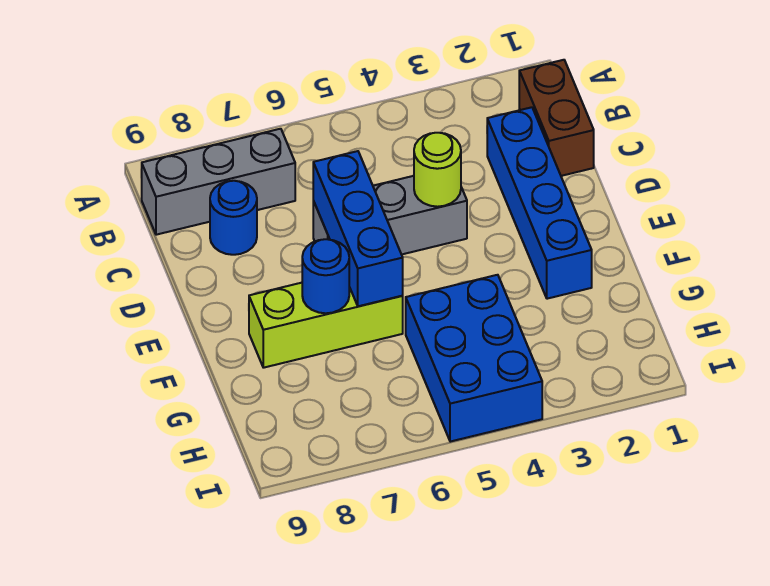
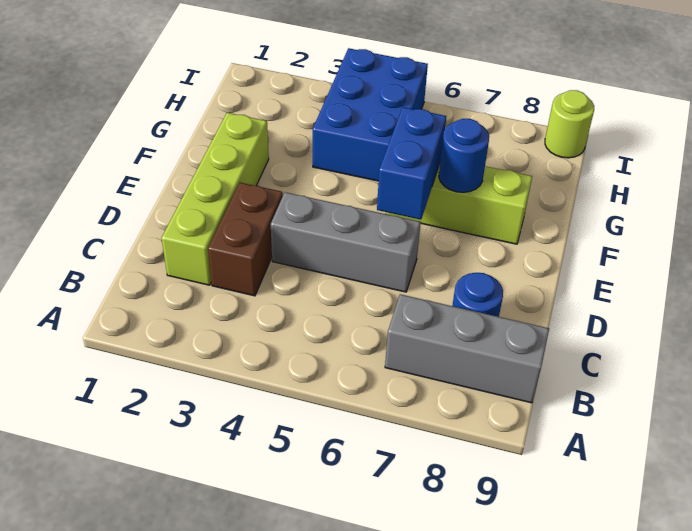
brown brick B1:C1 level 1 -> brown brick C3:D3 level 1
blue brick C2:F2 level 1 -> lime brick C2:F2 level 1
lime round brick D4 level 2 -> lime round brick I9 level 1
blue brick D6:F6 level 2 -> blue brick E6:F6 level 2

